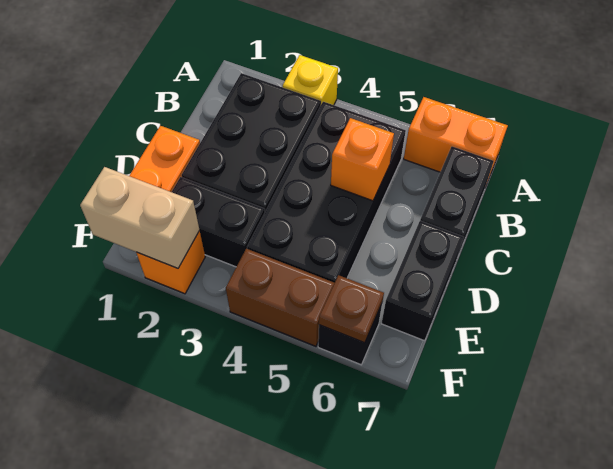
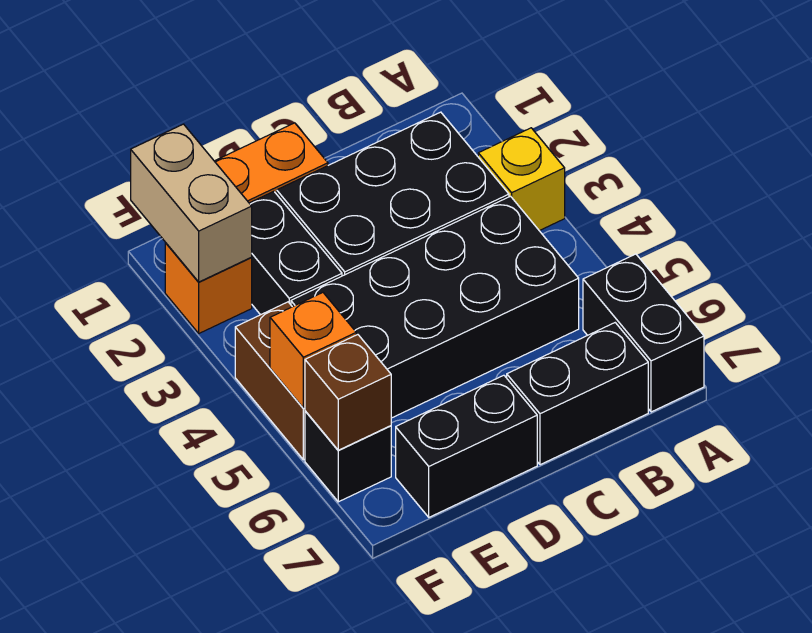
orange brick A6:A7 level 1 -> black brick A6:A7 level 1
orange brick C5 level 2 -> orange brick F5 level 2
brown plate F6 level 2 -> brown brick F6 level 2

